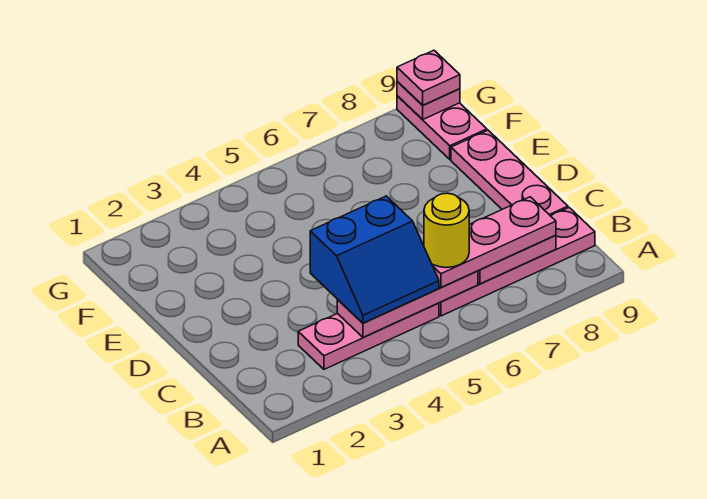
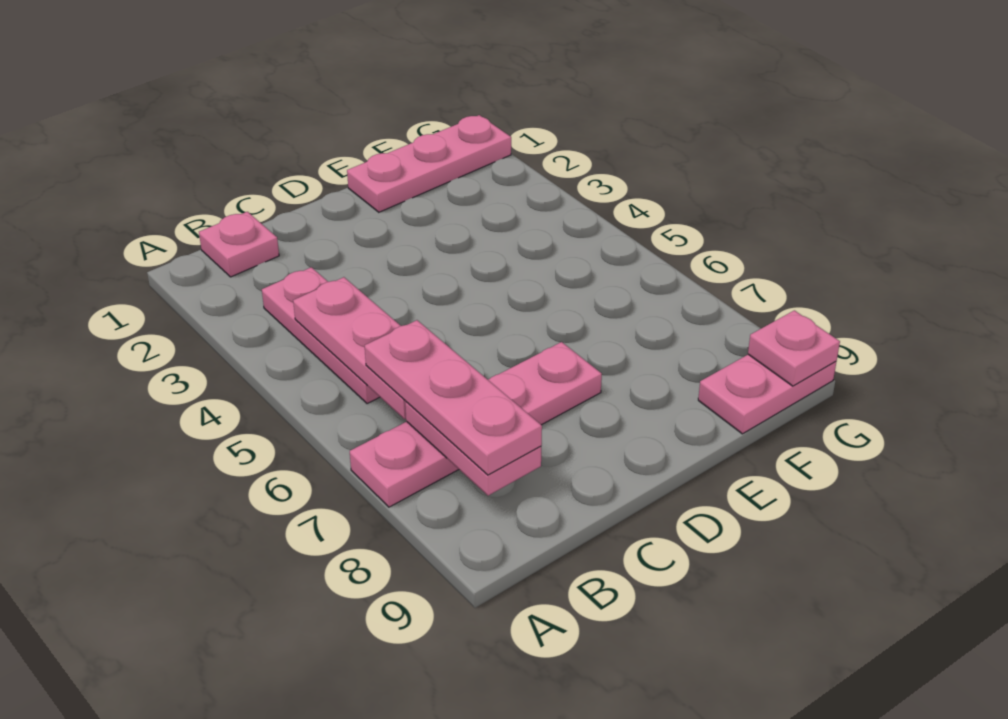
blue slope B4:C5 level 3 top C -> none
pink plate B6:B9 level 1 -> pink plate A7:D7 level 1
yellow round brick B6 level 4 -> none
pink plate C9:E9 level 1 -> pink plate E1:G1 level 1
pink plate G9 level 3 -> pink plate B1 level 1

